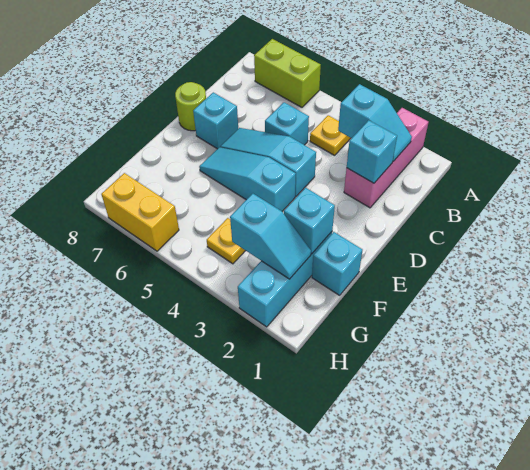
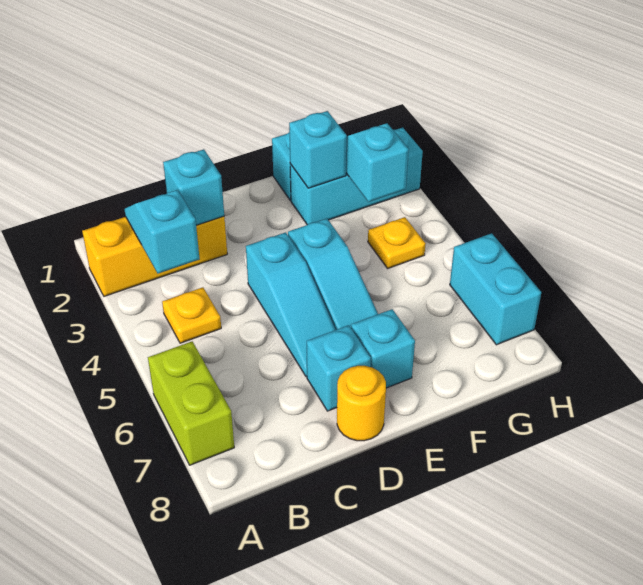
pink brick A2:C2 level 1 -> yellow brick A2:C2 level 1
cyan brick C5 level 1 -> cyan brick E7 level 1
lime round brick D8 level 1 -> yellow round brick D8 level 1
yellow brick H6:H7 level 1 -> cyan brick H6:H7 level 1

